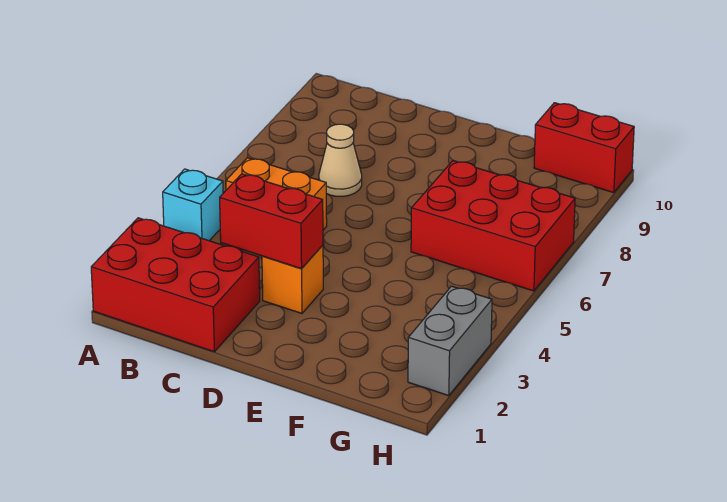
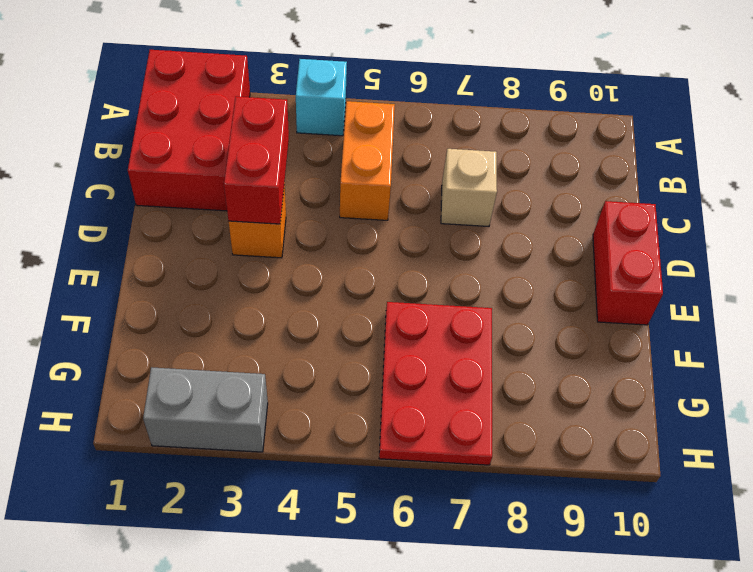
tan cone C7 level 1 -> tan brick C7 level 1
red brick F6:H7 level 1 -> red plate F6:H7 level 1
red brick G10:H10 level 1 -> red brick D10:E10 level 1

